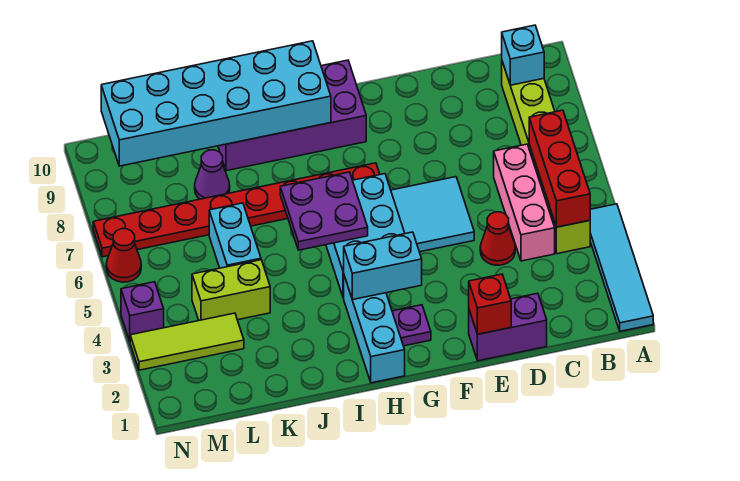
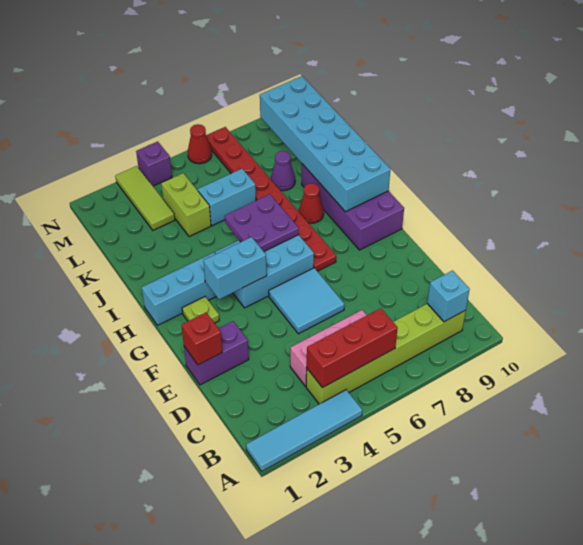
purple brick D1:E1 level 1 -> purple brick E1:E2 level 1
red cone D4 level 1 -> red cone I8 level 1
purple plate G2 level 1 -> lime plate G2 level 1
cyan brick G3:H3 level 2 -> cyan brick G3:G4 level 2

